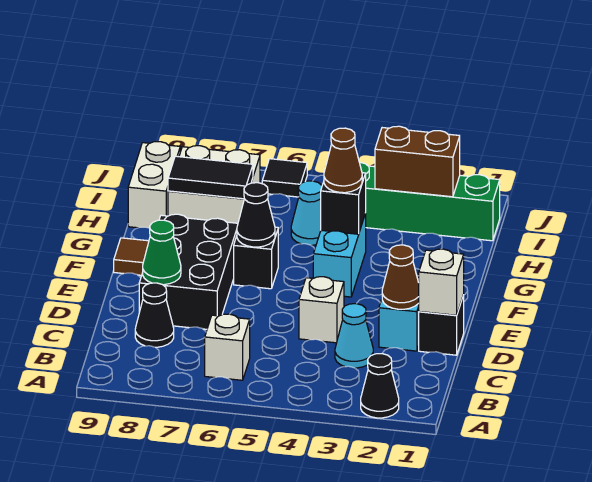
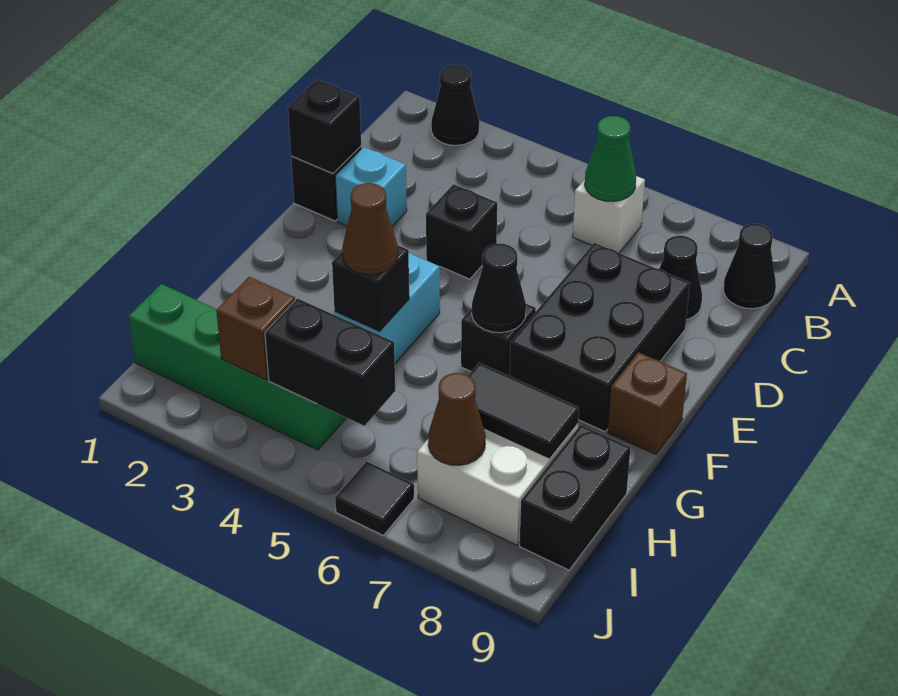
none -> black cone B9 level 1
cyan cone C3 level 1 -> none
white brick D1 level 2 -> black brick D1 level 2
brown cone D2 level 2 -> brown cone I7 level 2
white brick D4 level 1 -> black brick D4 level 1
green cone D8 level 2 -> green cone B6 level 2
brown tile F9 level 1 -> brown brick F9 level 1
cyan cone H5 level 1 -> none
white brick H9:I9 level 1 -> black brick H9:I9 level 1
brown brick I2:I3 level 2 -> brown brick I3 level 2
none -> black brick I4:I5 level 2

